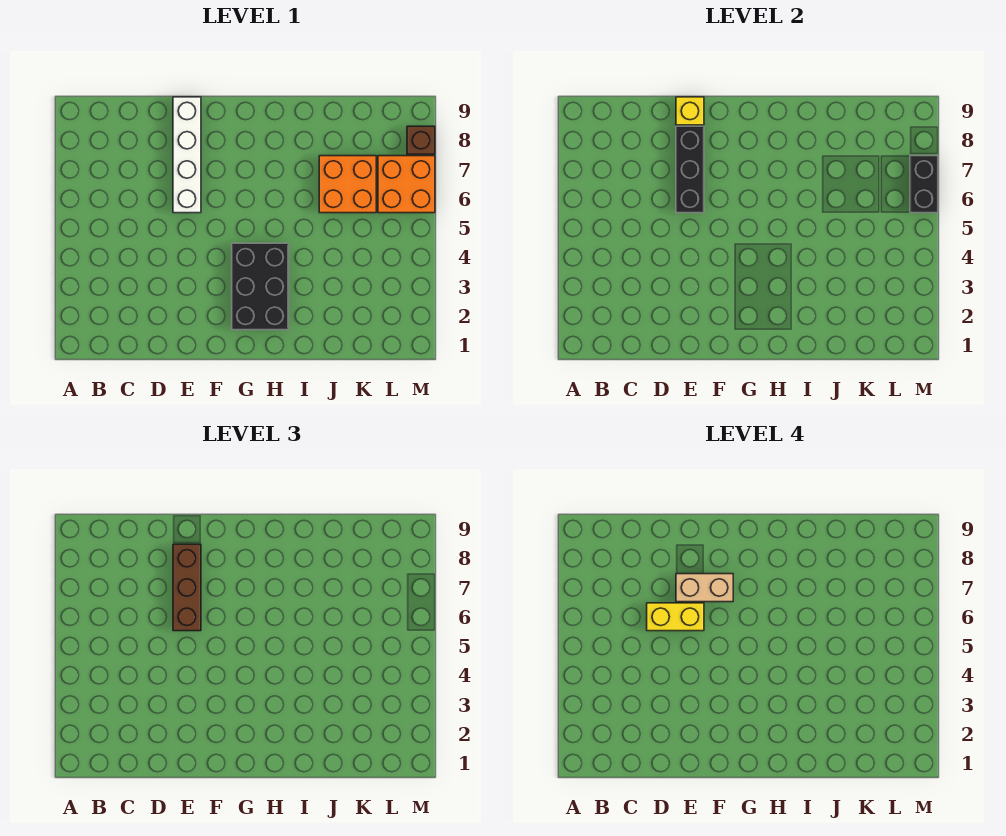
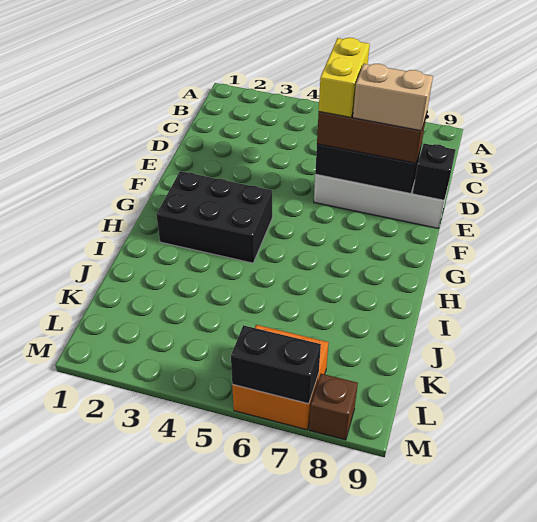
tan brick E7:F7 level 4 -> tan brick E7:E8 level 4
yellow brick E9 level 2 -> black brick E9 level 2
orange brick J6:K7 level 1 -> none

